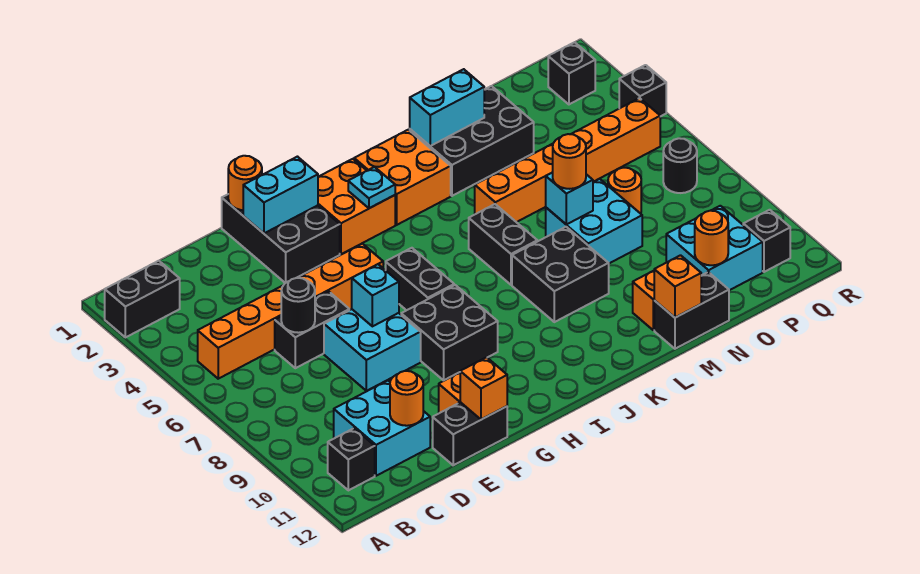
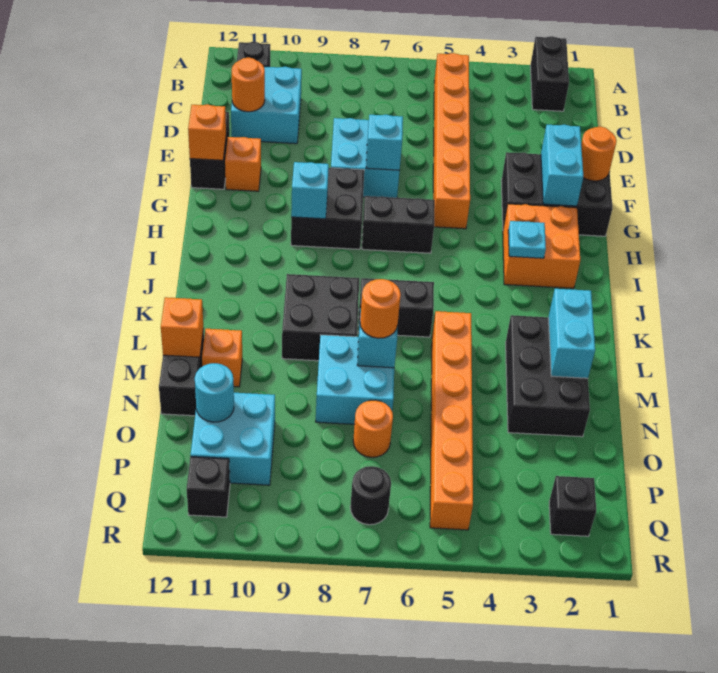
black brick D6:E6 level 1 -> none
black round brick D6 level 2 -> none
none -> cyan brick H9 level 2
orange brick J2:K3 level 1 -> none
orange round brick O11 level 2 -> cyan round brick O11 level 2
black brick R4 level 1 -> none

